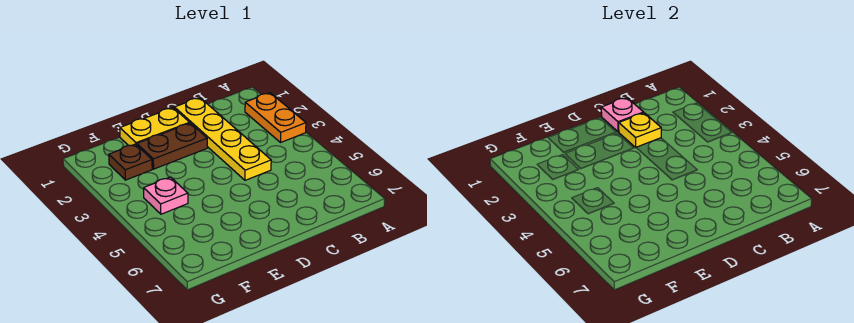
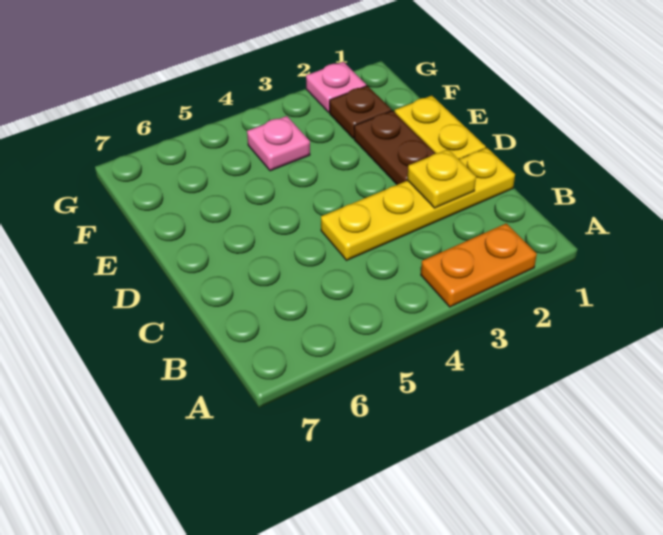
pink plate C1 level 2 -> pink plate G2 level 1

